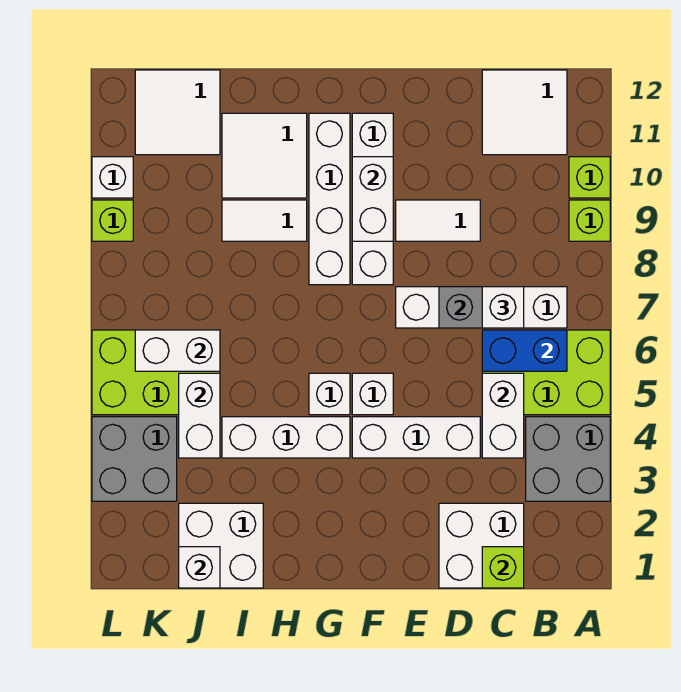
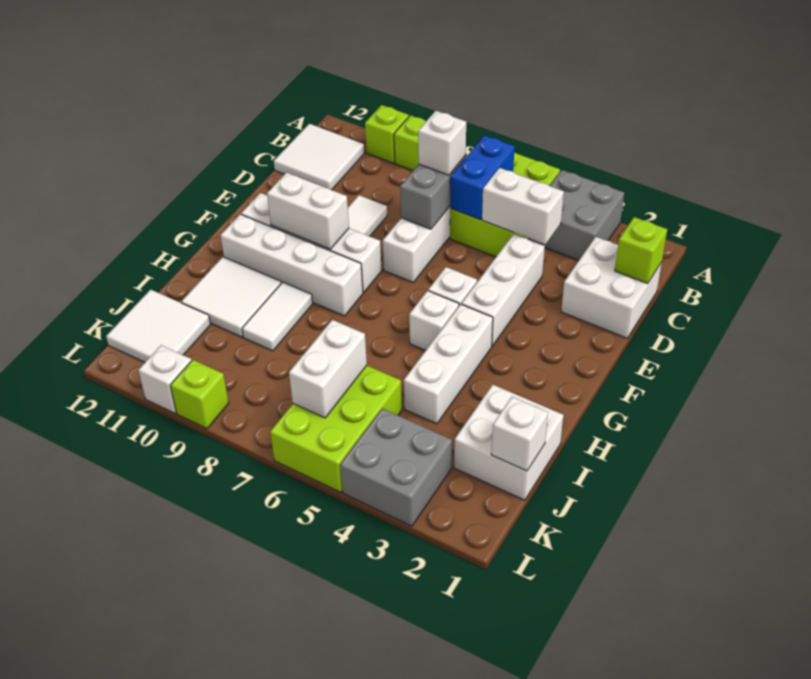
white brick J4:J5 level 2 -> none

